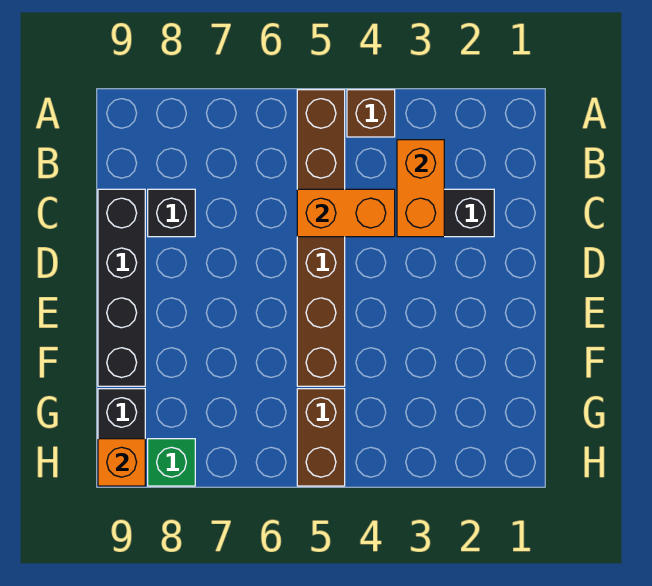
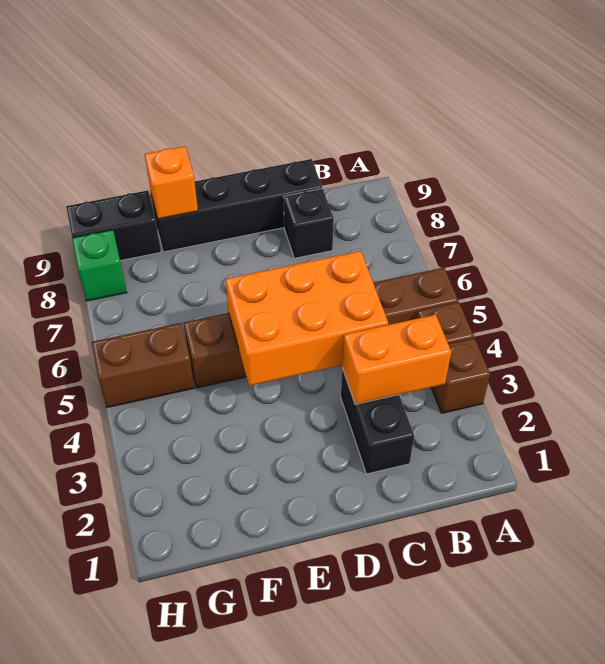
none -> brown brick A3 level 1
orange brick C4:C5 level 2 -> orange brick C4:E5 level 2
orange brick H9 level 2 -> orange brick F9 level 2

